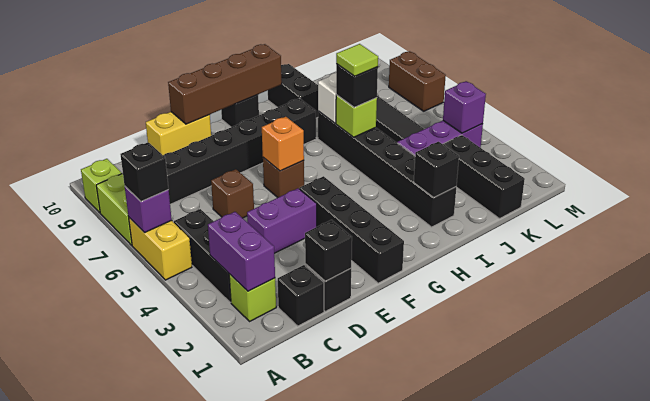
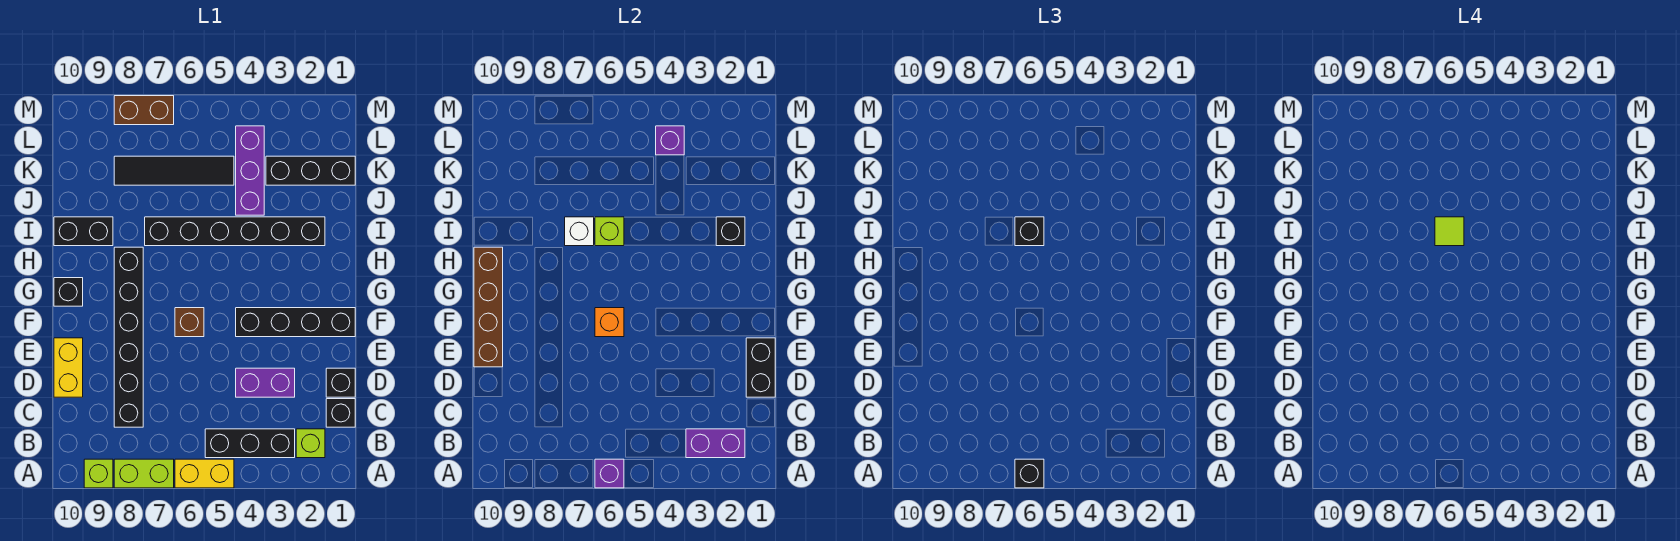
black brick D1 level 2 -> black brick D1:E1 level 2
purple brick D4:E4 level 1 -> purple brick D3:D4 level 1
brown brick D6 level 1 -> none

